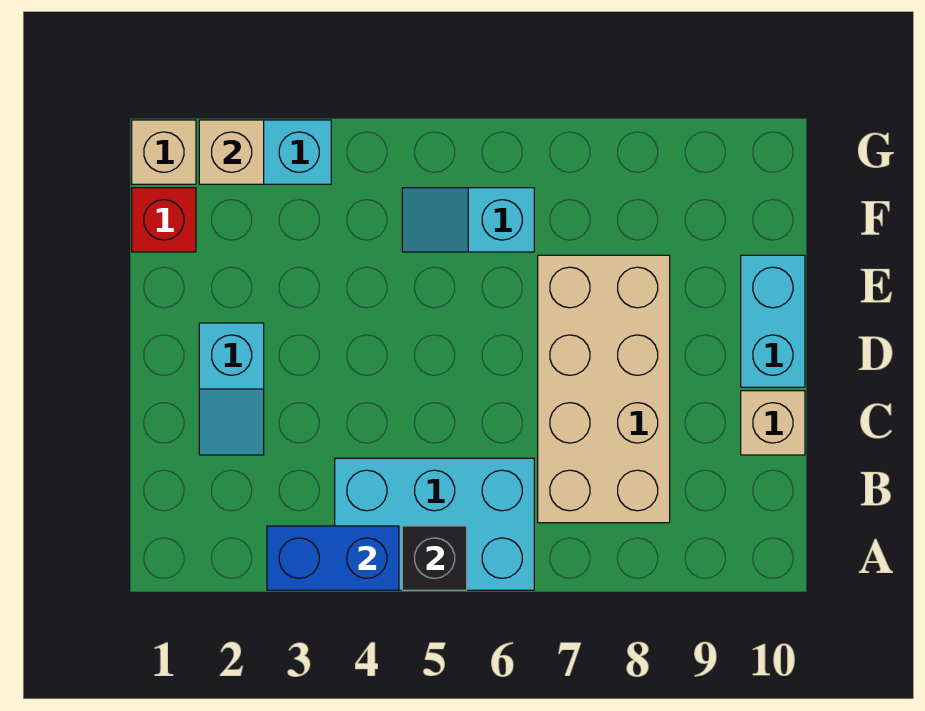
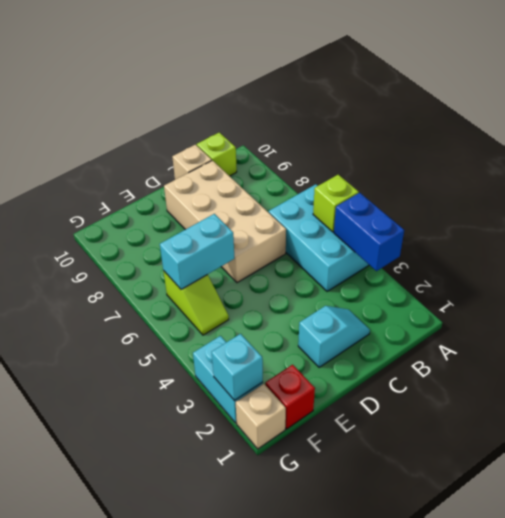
black brick A5 level 2 -> lime brick A5 level 2
tan brick B7:E8 level 1 -> tan brick C6:D9 level 1
none -> lime brick B10 level 1
cyan brick D10:E10 level 1 -> cyan brick E6:F6 level 2
cyan slope F5:F6 level 1 top 6 -> lime slope F5:F6 level 1 top 6
tan brick G2 level 2 -> cyan brick G2 level 2

